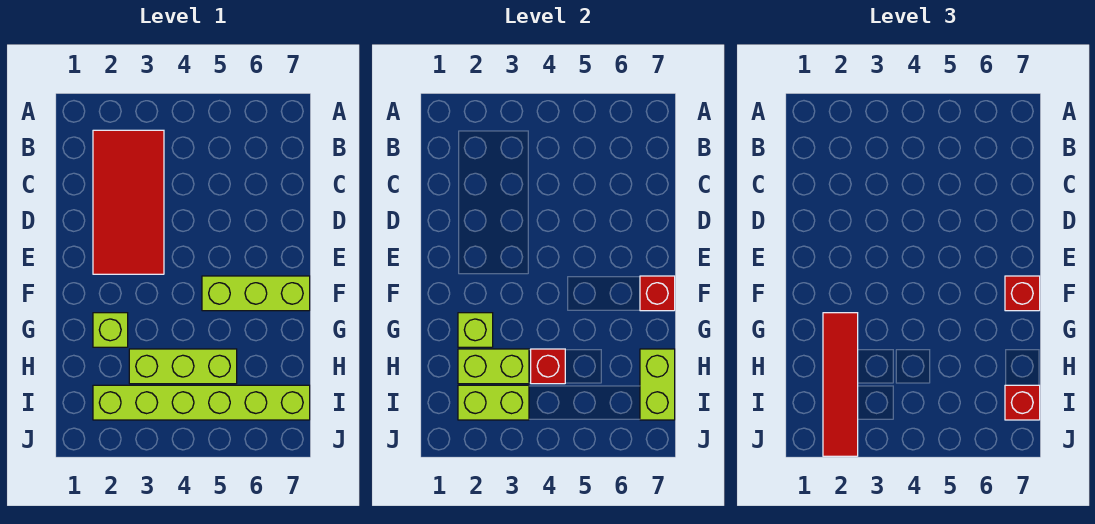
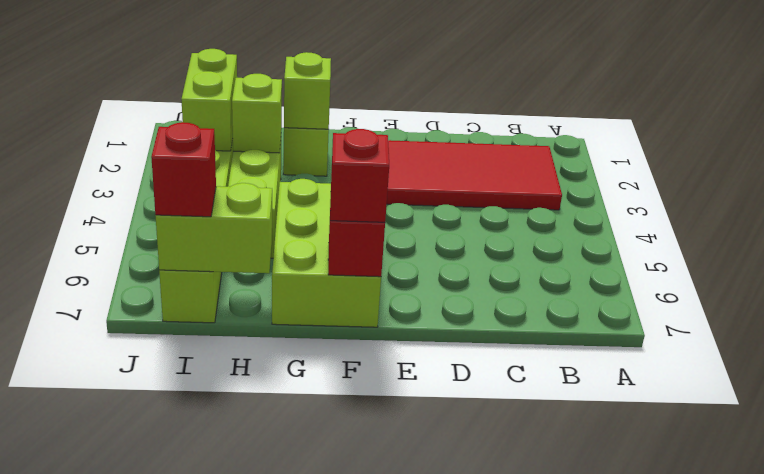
lime brick F5:F7 level 1 -> lime brick F5:G7 level 1
red tile G2:J2 level 3 -> none
lime brick H2:H3 level 2 -> lime brick H3 level 2
red brick H4 level 2 -> none

